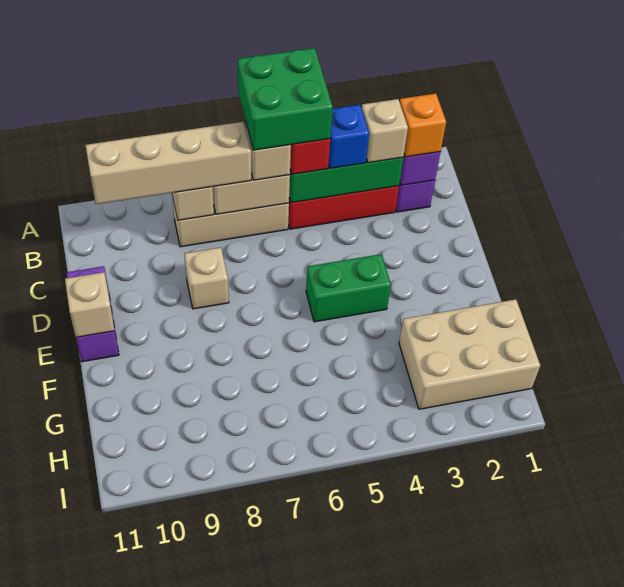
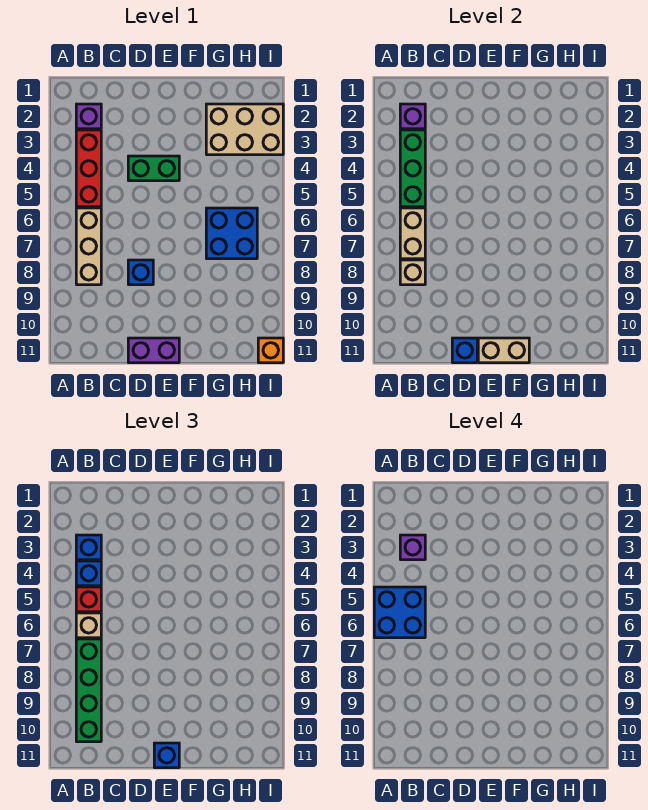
green brick A5:B6 level 4 -> blue brick A5:B6 level 4
orange brick B2 level 3 -> orange brick I11 level 1
tan brick B3 level 3 -> blue brick B3 level 3
none -> purple brick B3 level 4
tan brick B7:B10 level 3 -> green brick B7:B10 level 3
tan brick D8 level 1 -> blue brick D8 level 1
none -> blue brick D11 level 2
green brick E4:E5 level 1 -> green brick D4:E4 level 1
tan brick E11 level 2 -> tan brick E11:F11 level 2
none -> blue brick E11 level 3
tan brick G1:H3 level 1 -> tan brick G2:I3 level 1
none -> blue brick G6:H7 level 1

